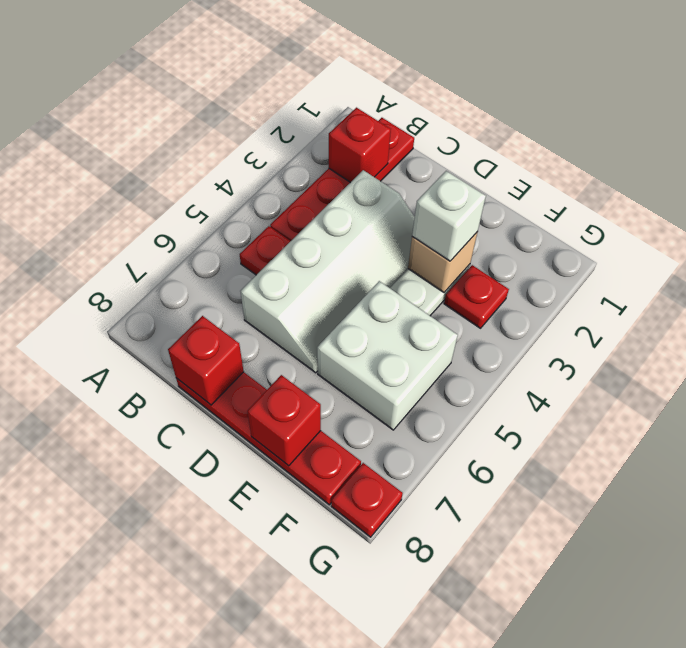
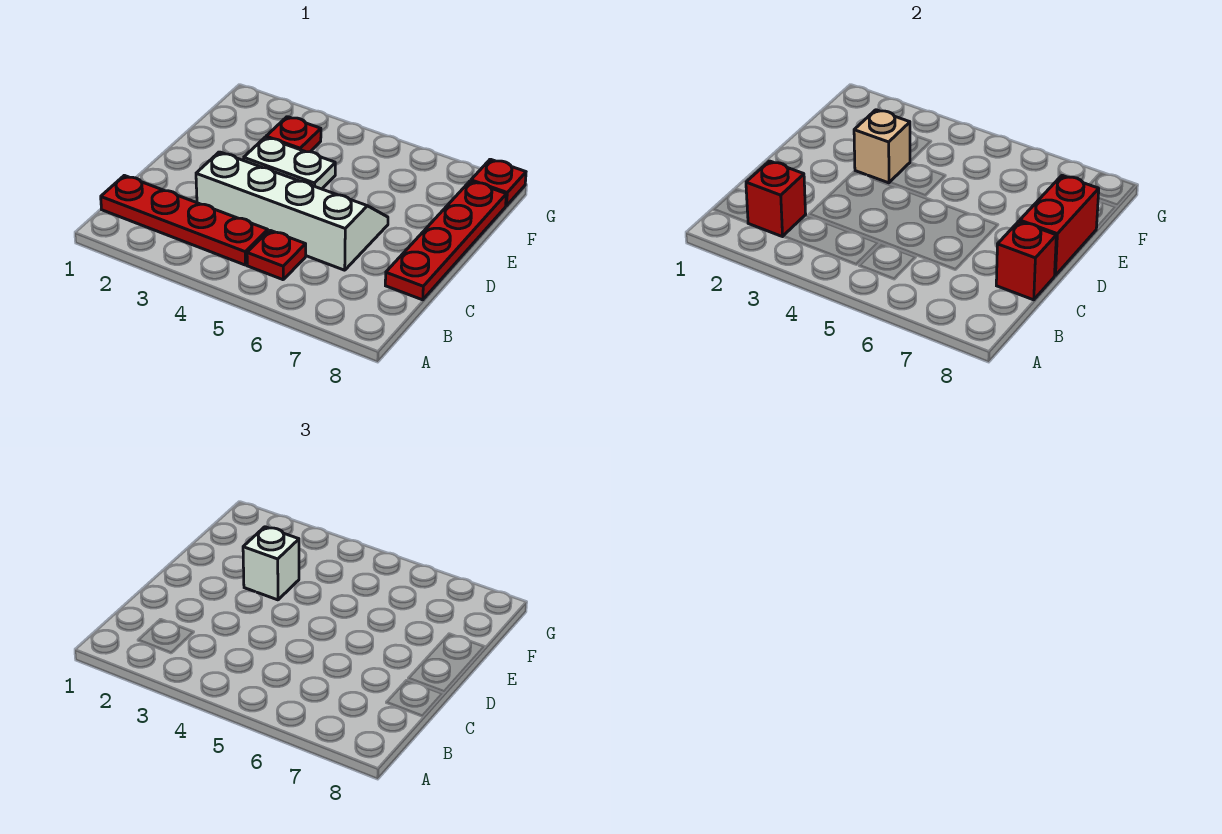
white brick E5:F6 level 1 -> none
red brick E8 level 2 -> red brick D8:E8 level 2

